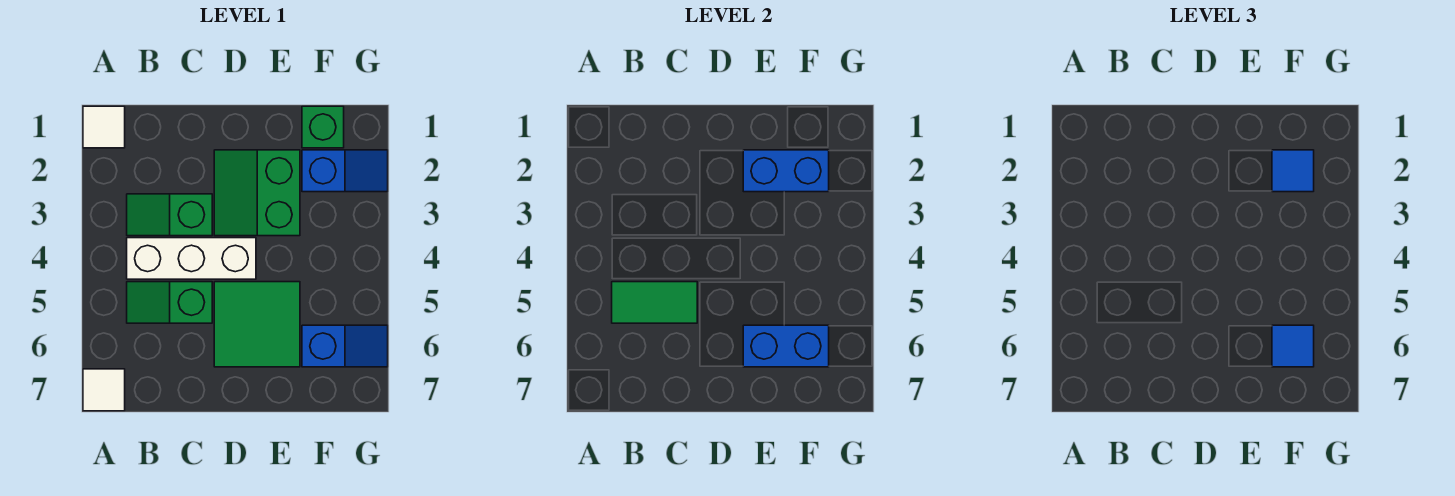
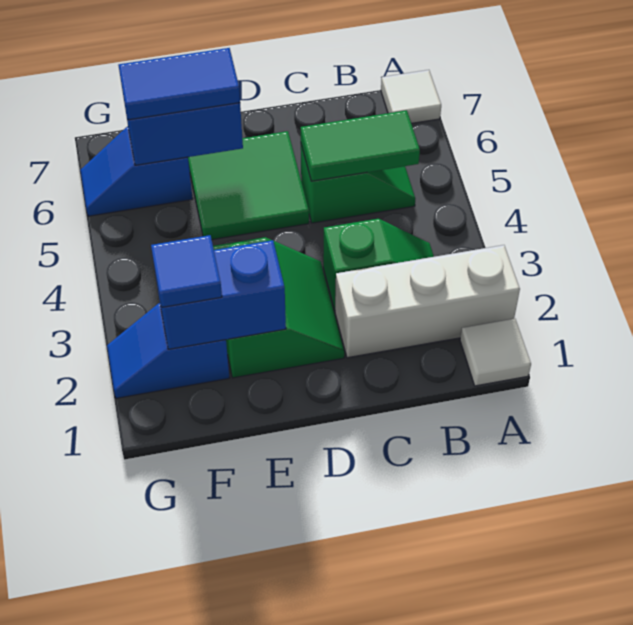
white brick B4:D4 level 1 -> white brick A2:C2 level 1
green brick F1 level 1 -> none
blue tile F6 level 3 -> blue tile E6:F6 level 3

